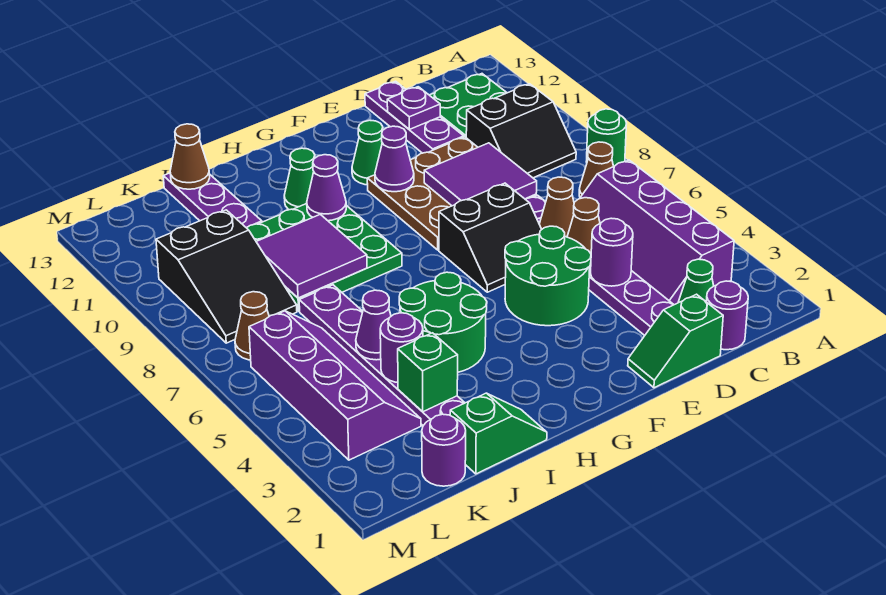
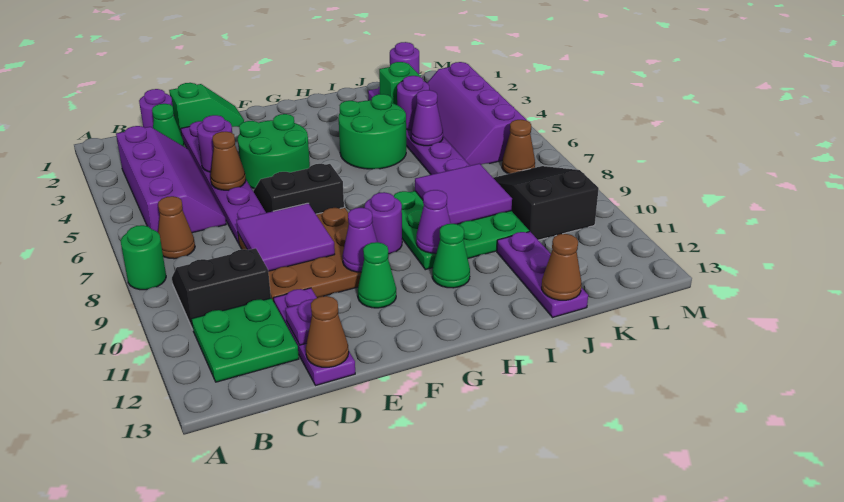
brown cone D6 level 2 -> brown cone D13 level 2
none -> purple round brick G9 level 1
green slope I1:J1 level 1 top J -> none

